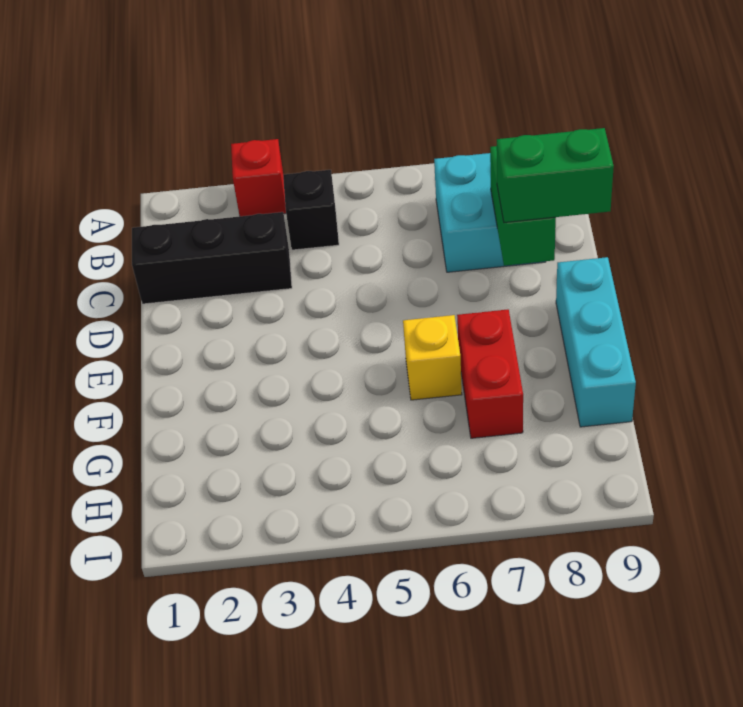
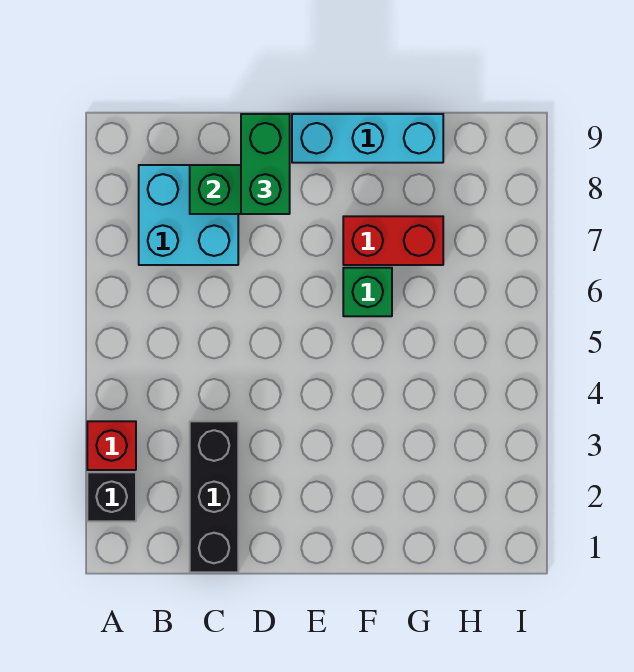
black brick B4 level 1 -> black brick A2 level 1
yellow brick F6 level 1 -> green brick F6 level 1

